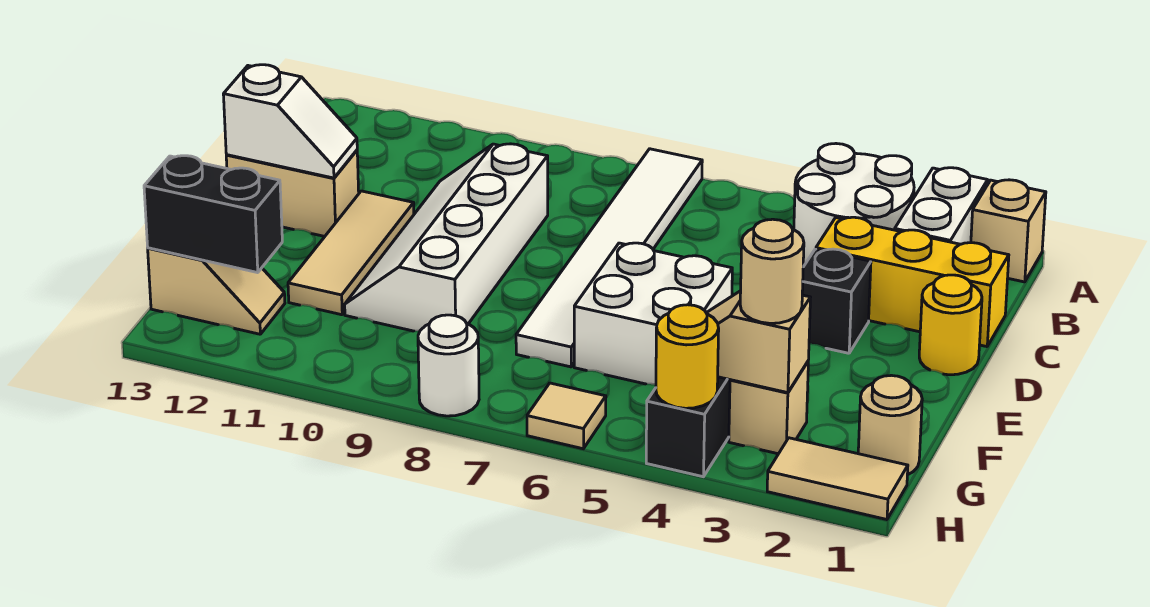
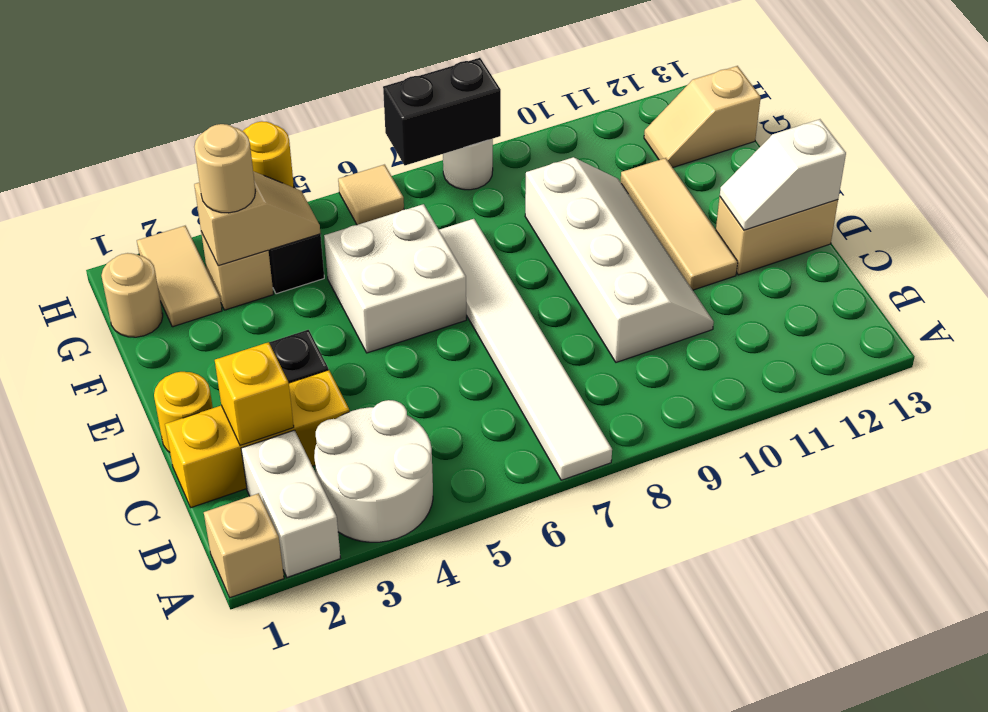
none -> yellow brick C2 level 2
black brick G12:G13 level 2 -> black brick H7:H8 level 2
tan tile H1:H2 level 1 -> tan tile G2:H2 level 1

